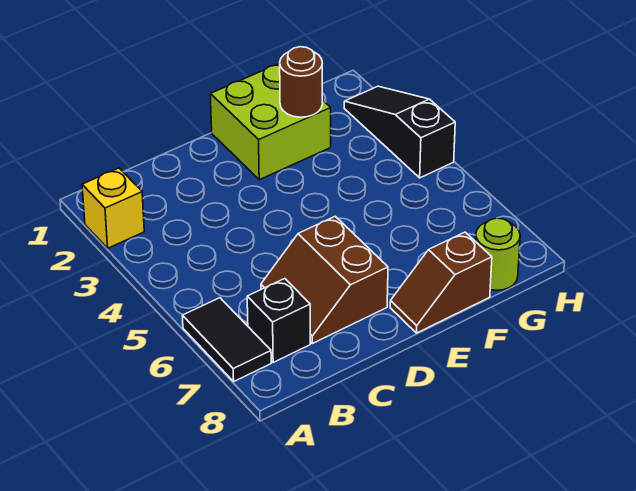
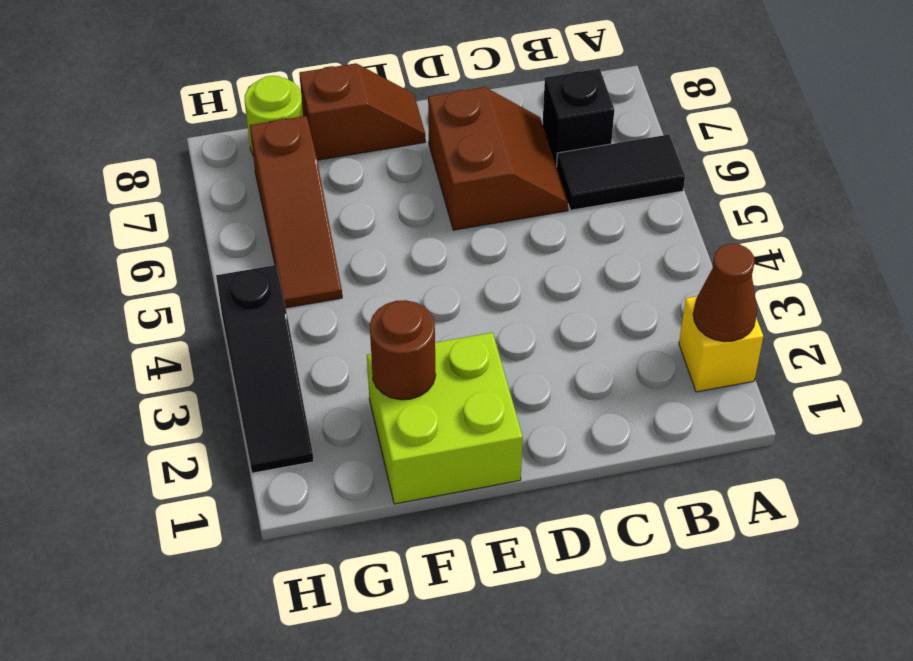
none -> brown cone A2 level 2
black tile A6:A7 level 1 -> black tile A6:B6 level 1
none -> brown slope G5:G7 level 1 top 7

